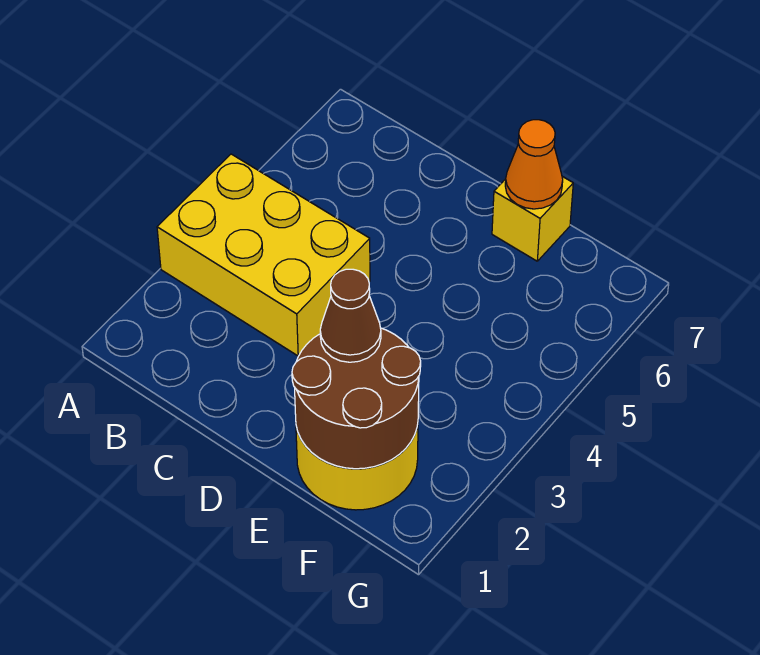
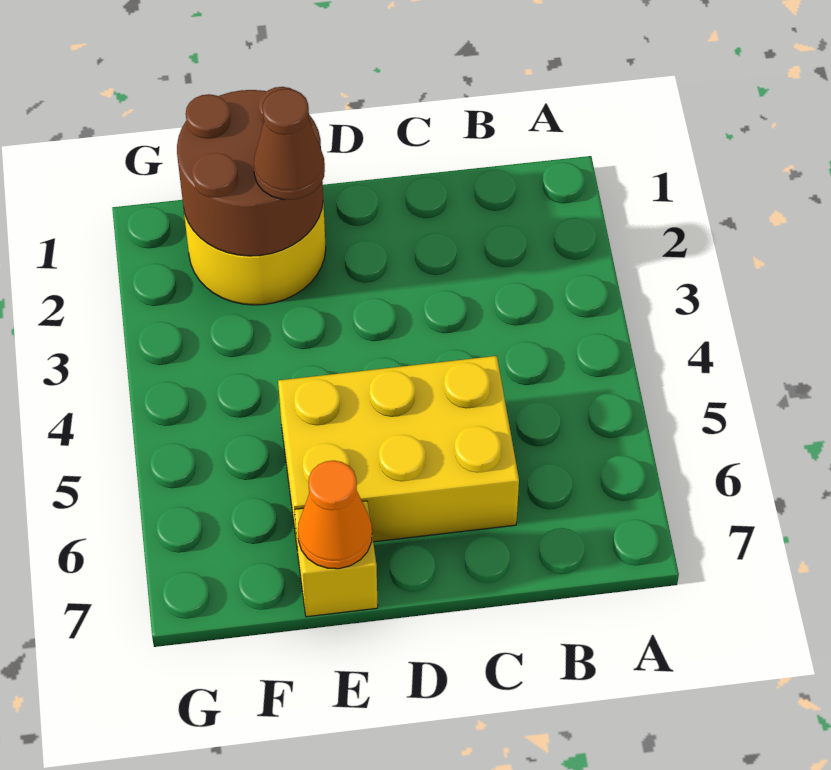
yellow brick A3:C4 level 1 -> yellow brick C5:E6 level 1

